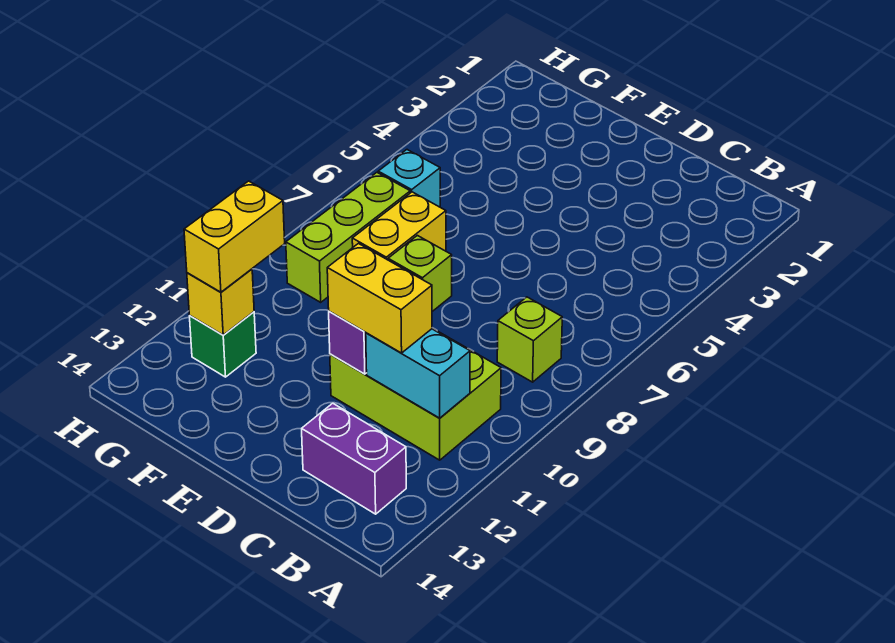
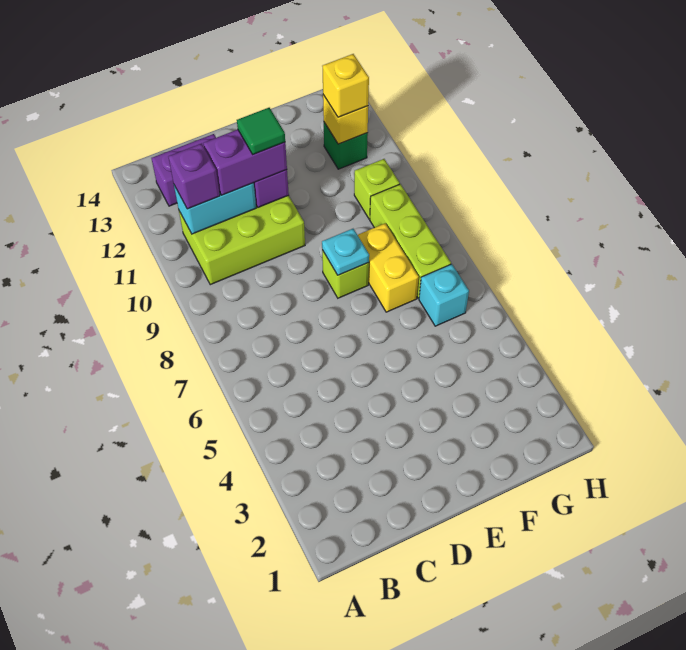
lime brick B8 level 1 -> lime brick G10 level 1
none -> purple brick B11 level 3
yellow brick C11:D11 level 3 -> purple brick C11:D11 level 3
none -> green tile D11 level 4
none -> cyan plate E8 level 2
yellow brick G11:G12 level 3 -> yellow brick G12 level 3

